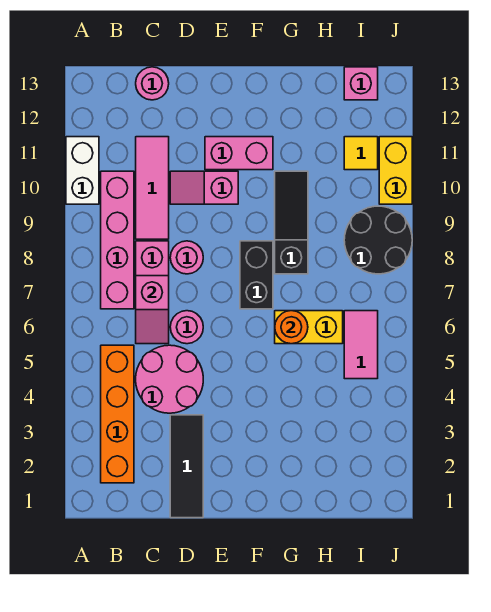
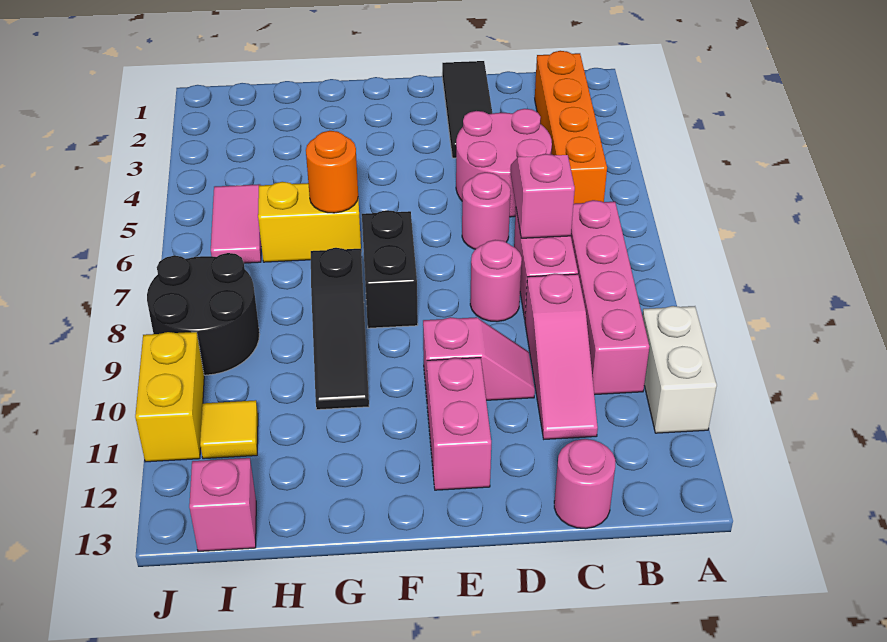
pink tile C9:C11 level 1 -> pink slope C9:C11 level 1 top 9
pink brick E11:F11 level 1 -> pink brick E11:E12 level 1

